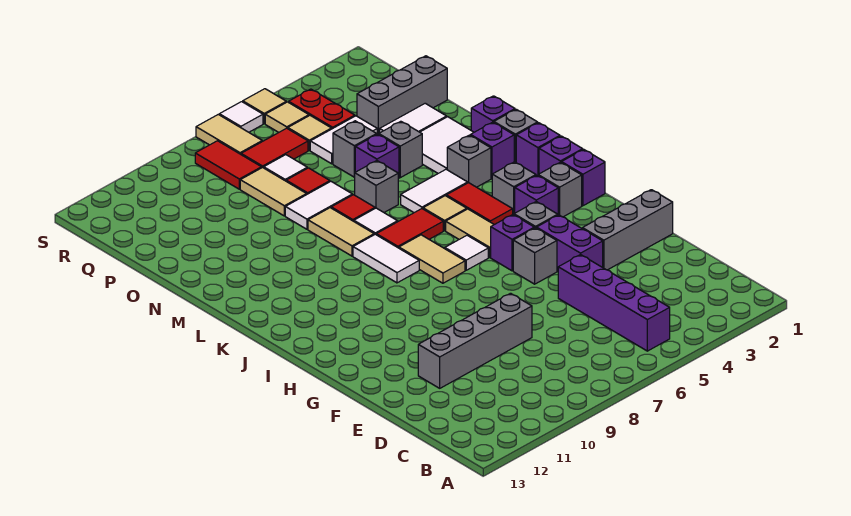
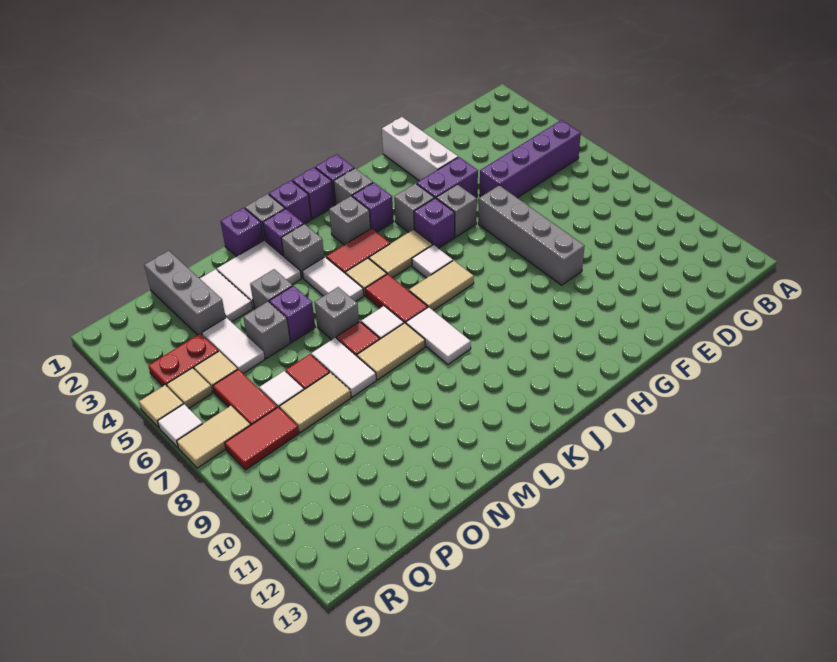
grey brick E8:E11 level 1 -> grey brick F6:F9 level 1
grey brick F1:F3 level 1 -> white brick F1:F3 level 1
white tile J8:K8 level 1 -> white tile K8:K9 level 1

